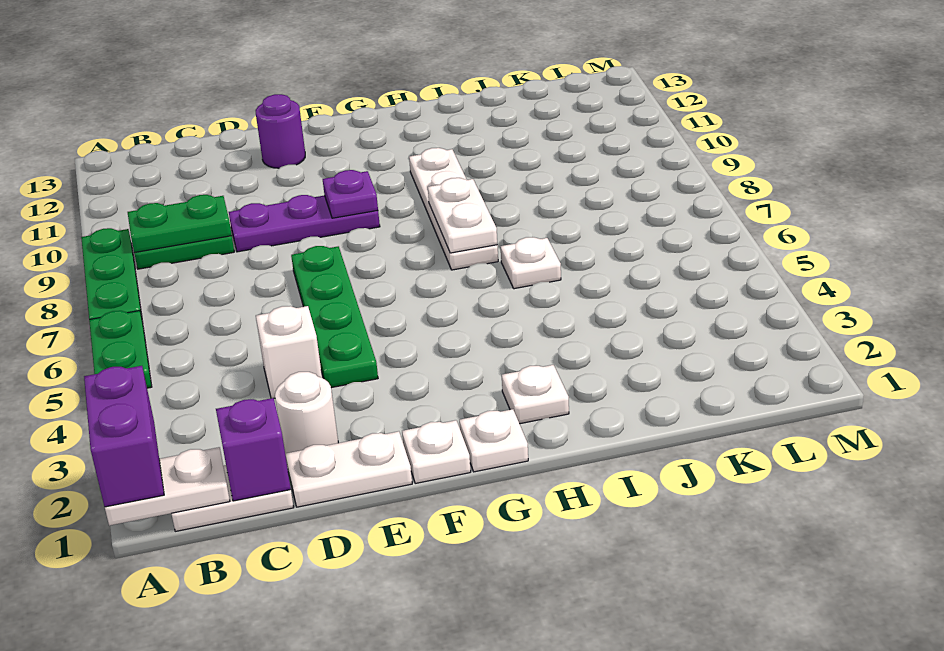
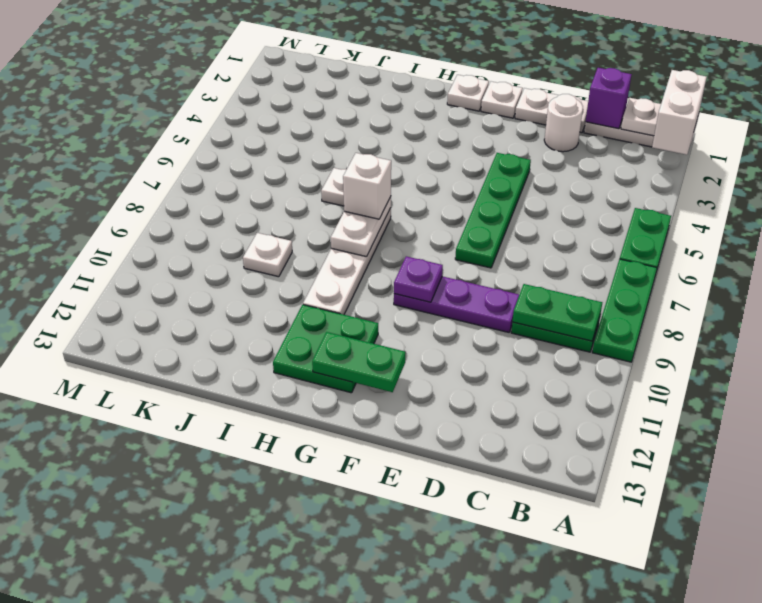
purple brick A1:A2 level 3 -> white brick A1:A2 level 3
white brick D4 level 1 -> white brick H7 level 3
purple round brick E12 level 1 -> none
none -> green plate F12:G12 level 2
none -> green plate G11:H12 level 1
white plate H2 level 1 -> white plate J9 level 1

